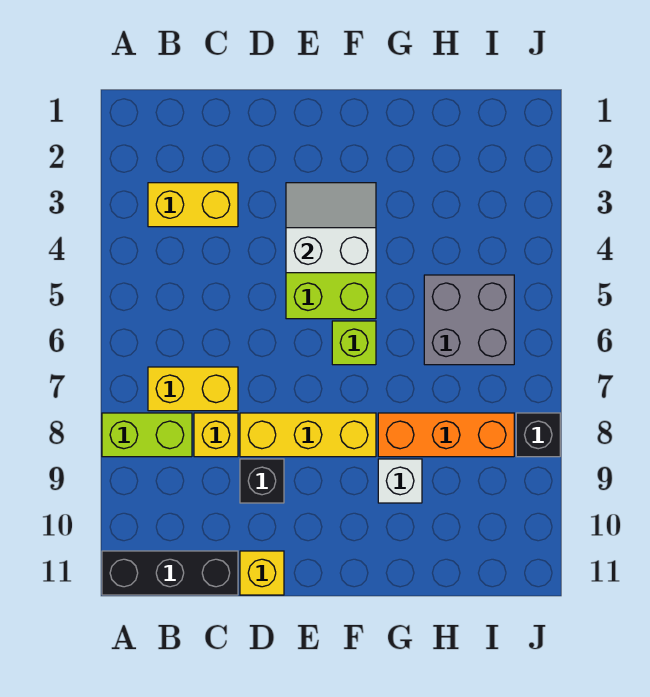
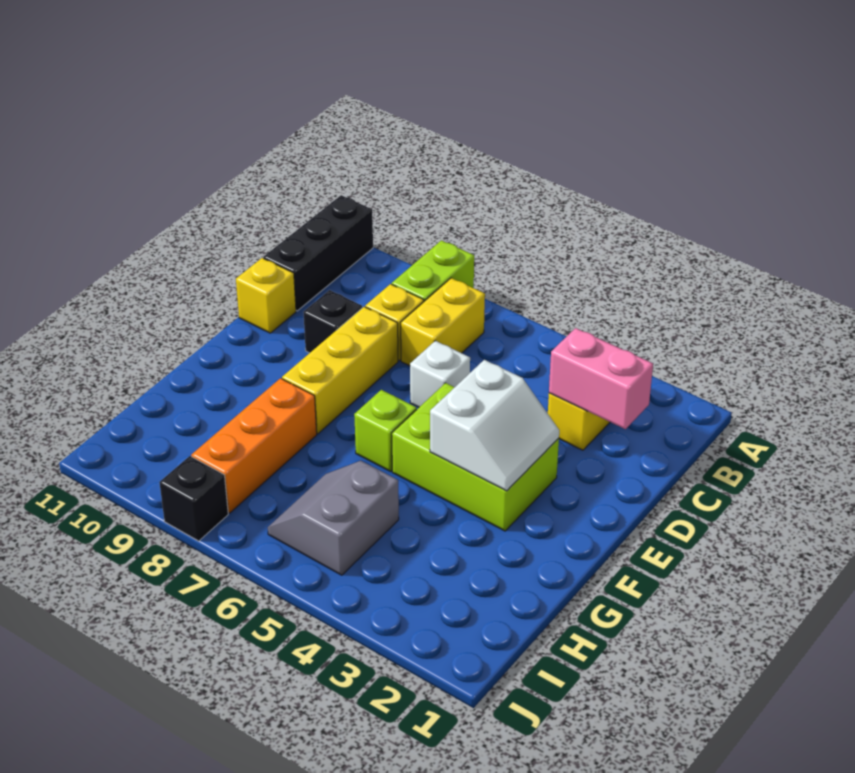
none -> pink brick C2:C3 level 2
white brick G9 level 1 -> white brick D6 level 1
grey brick H5:I6 level 1 -> grey slope H5:I6 level 1 top 5

